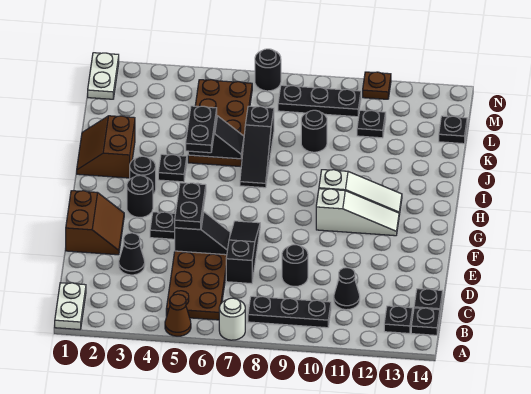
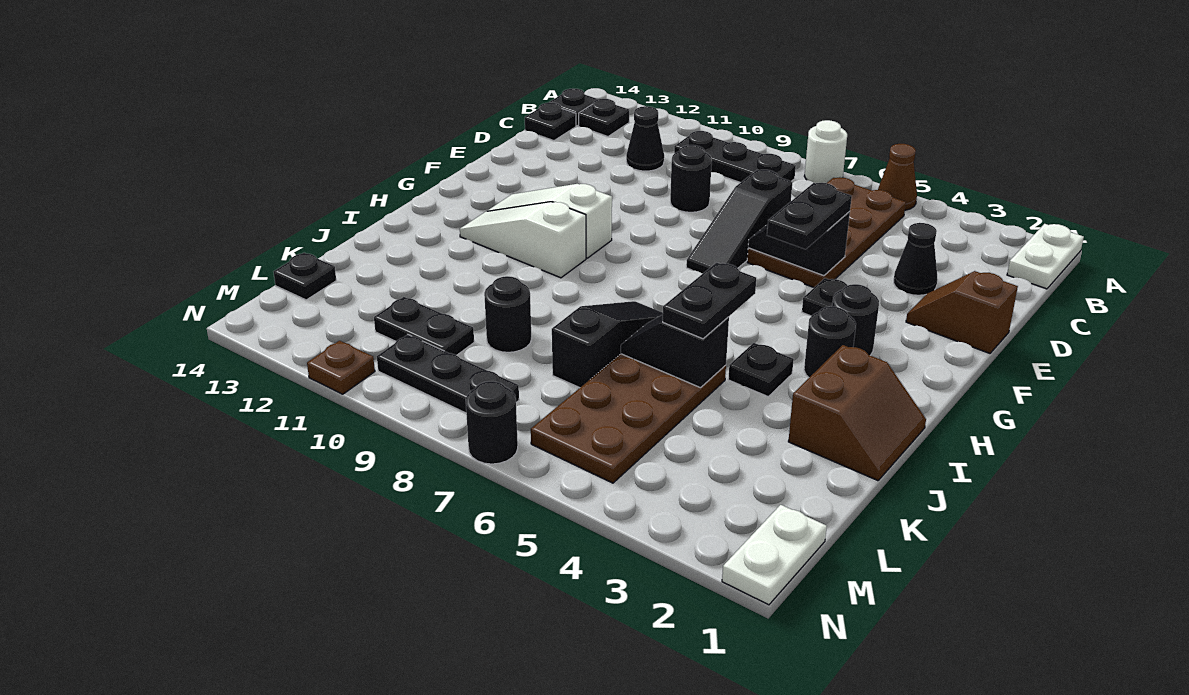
brown slope E1:F2 level 1 top 1 -> brown slope E1:E2 level 1 top 1
black plate L11 level 1 -> black plate L10:L11 level 1

